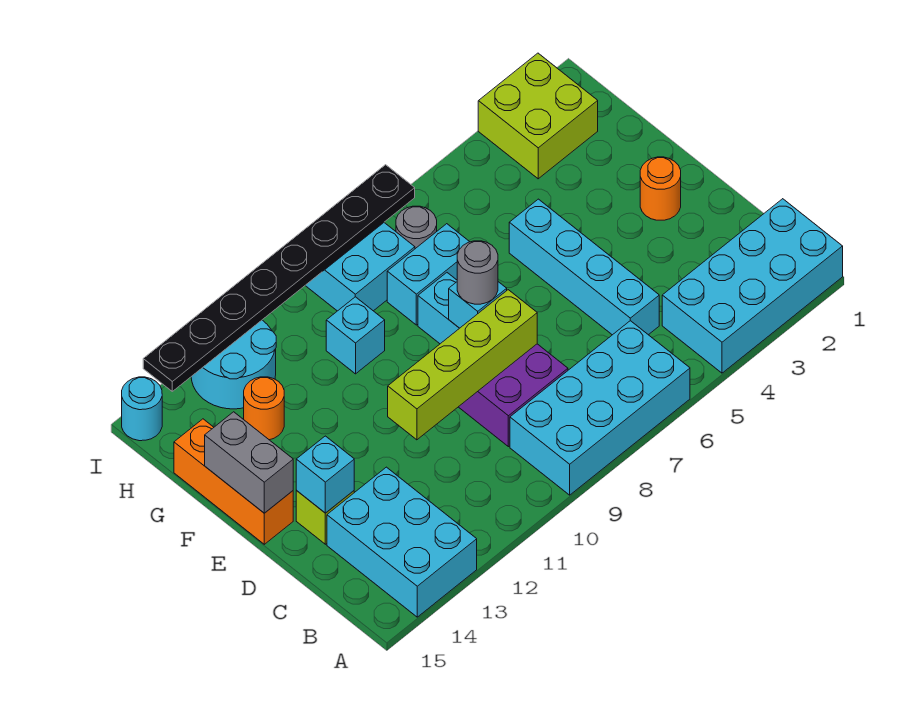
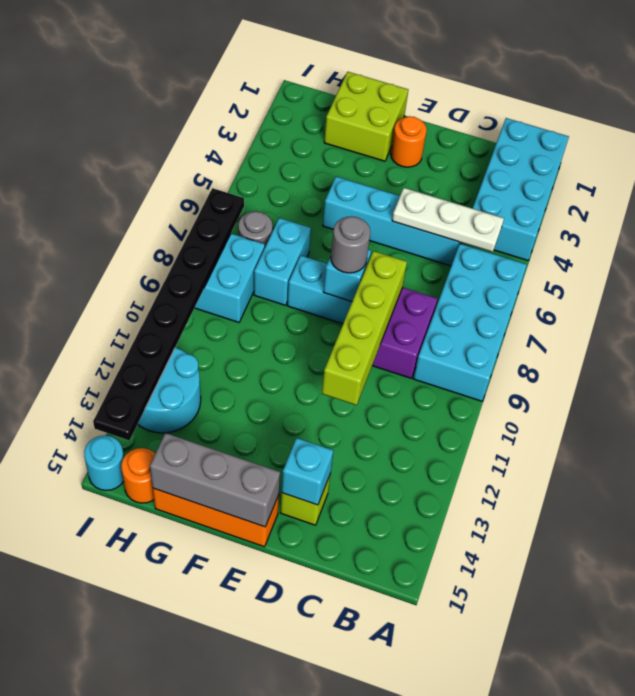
cyan brick A13:C14 level 1 -> none
none -> white plate B5:D5 level 2
grey brick E15:F15 level 2 -> grey brick E15:G15 level 2
cyan brick G10 level 1 -> none
orange round brick G13 level 1 -> orange round brick H15 level 1
lime brick H2:I3 level 1 -> lime brick F1:G2 level 1

